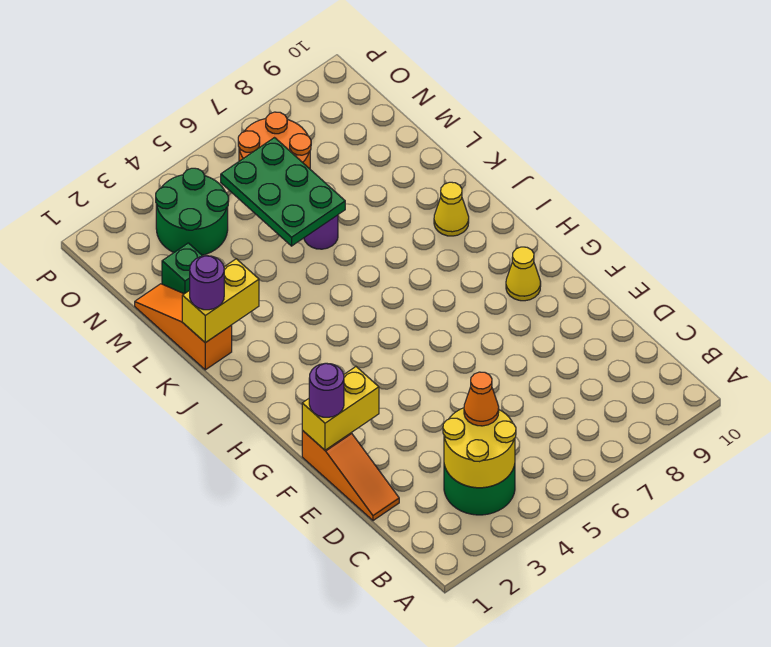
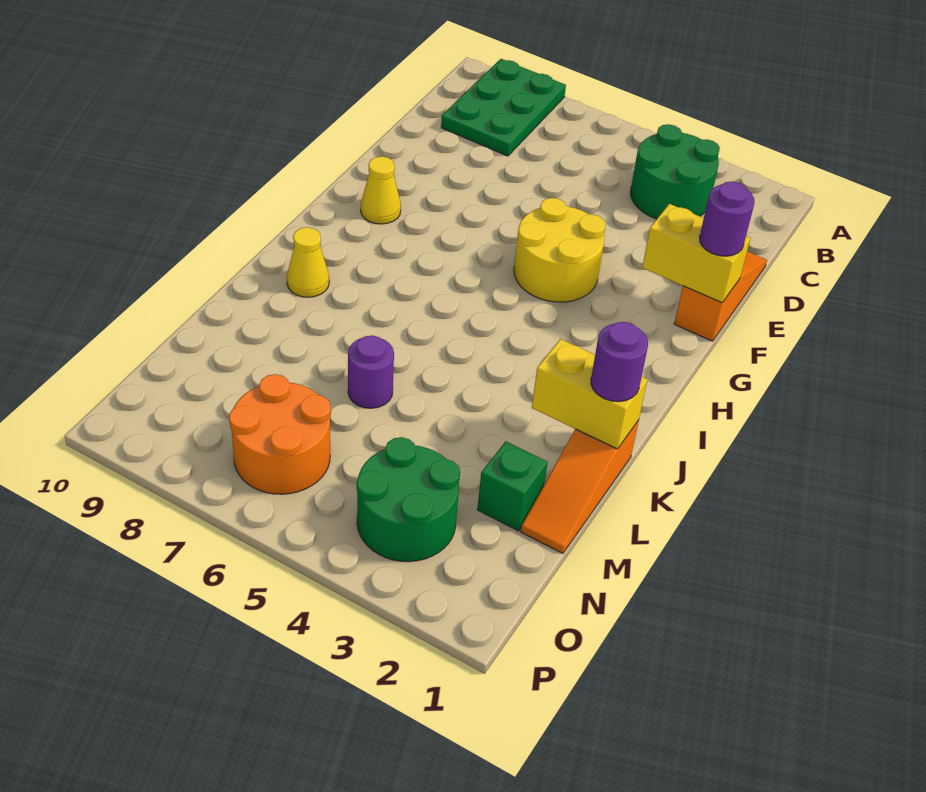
yellow round brick B3:C4 level 2 -> yellow round brick F4:G5 level 1
orange cone C4 level 3 -> none
green plate L5:N6 level 2 -> green plate A8:C9 level 1

